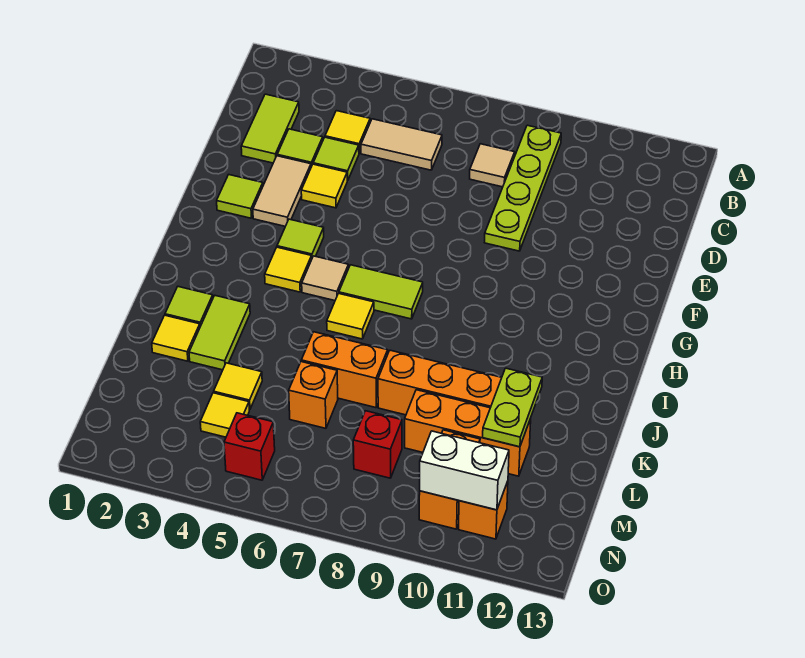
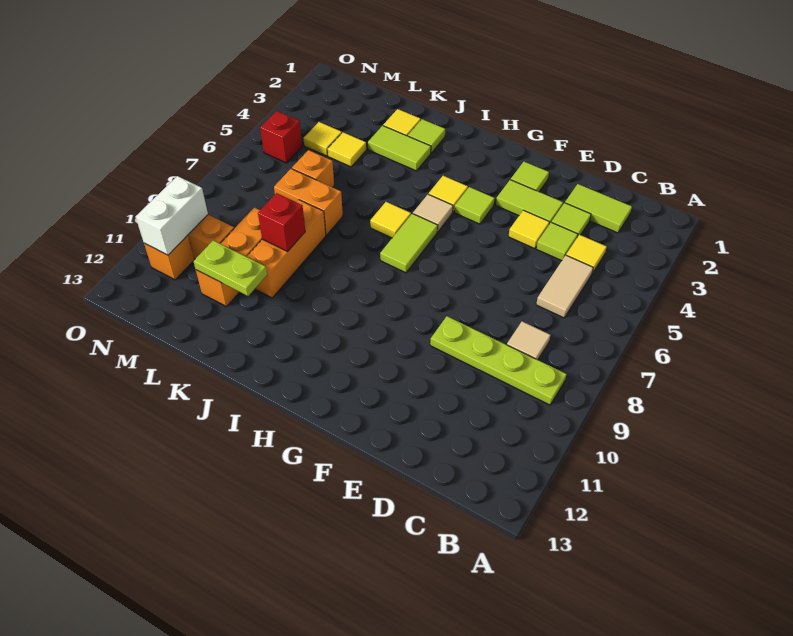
tan tile E3:F3 level 1 -> lime tile E3:F3 level 1
orange brick K6:K7 level 1 -> orange brick K7:L7 level 1
red brick M8 level 1 -> red brick K9 level 2

